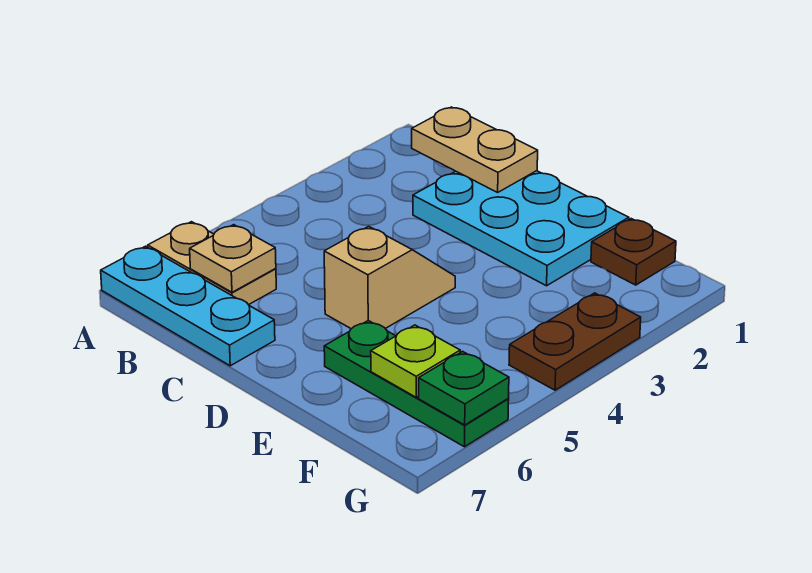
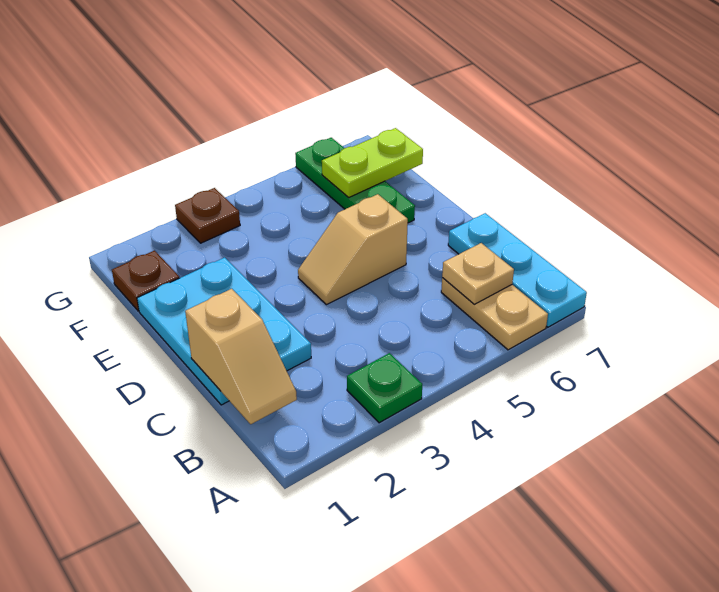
tan plate B1:C1 level 2 -> tan slope B1:C1 level 2 top C
lime plate F6 level 2 -> lime plate F6:F7 level 2
brown plate G3:G4 level 1 -> brown plate G3 level 1
green plate G6 level 2 -> green plate A3 level 1

